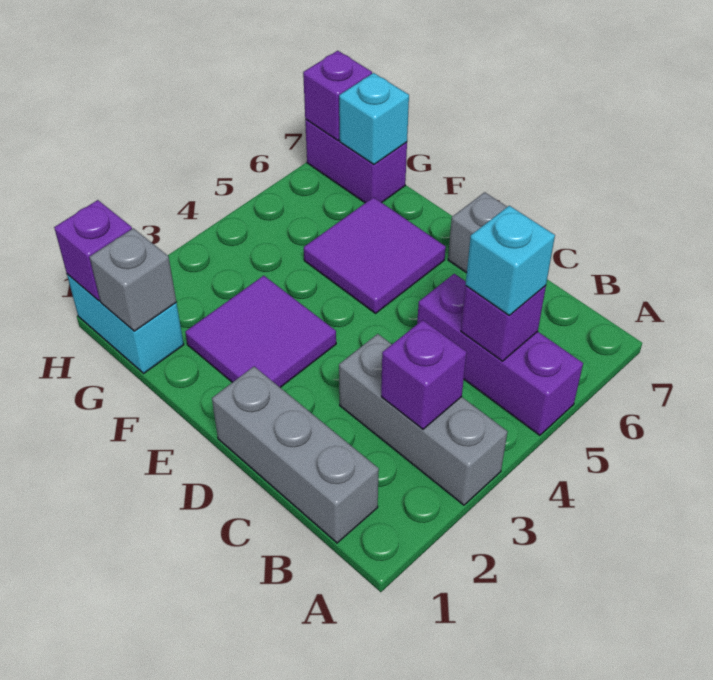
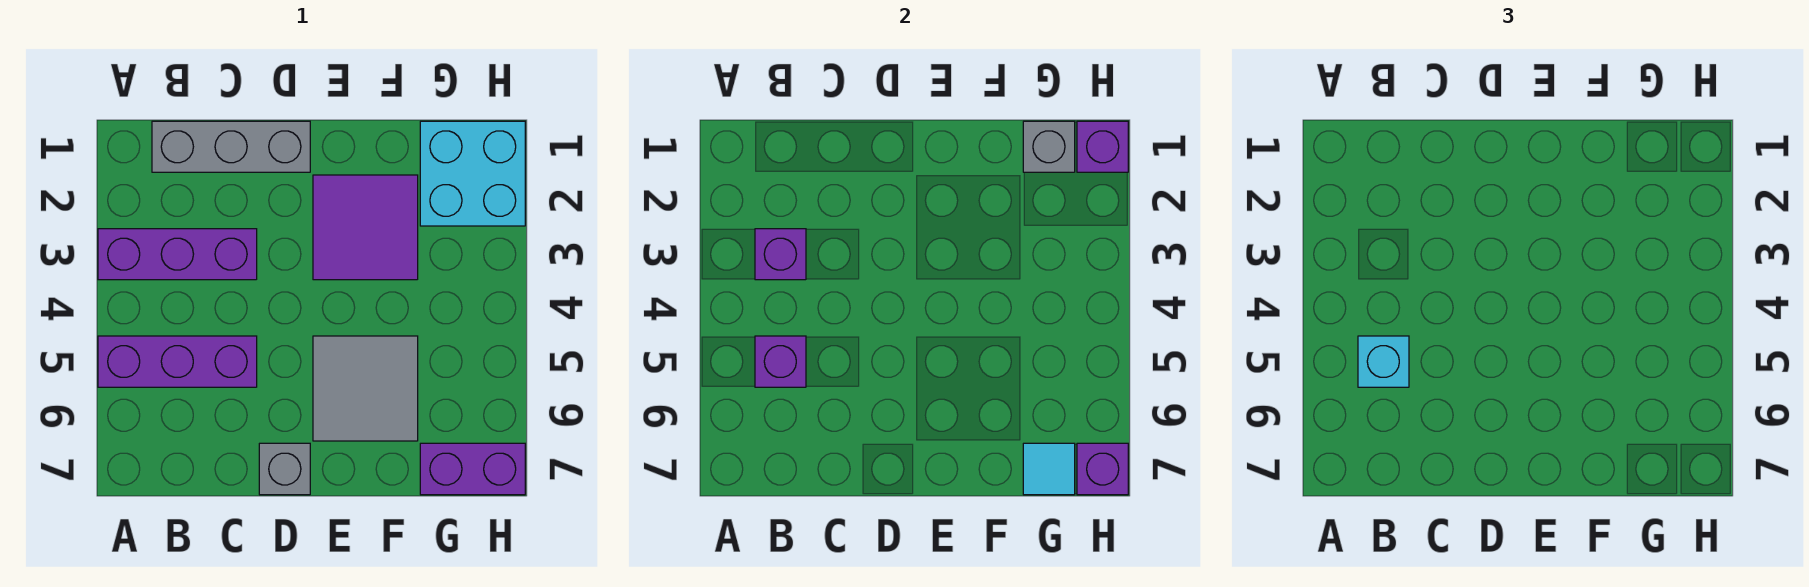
grey brick A3:C3 level 1 -> purple brick A3:C3 level 1
purple tile E5:F6 level 1 -> grey tile E5:F6 level 1
cyan brick G1:H1 level 1 -> cyan brick G1:H2 level 1
cyan brick G7 level 2 -> cyan tile G7 level 2

